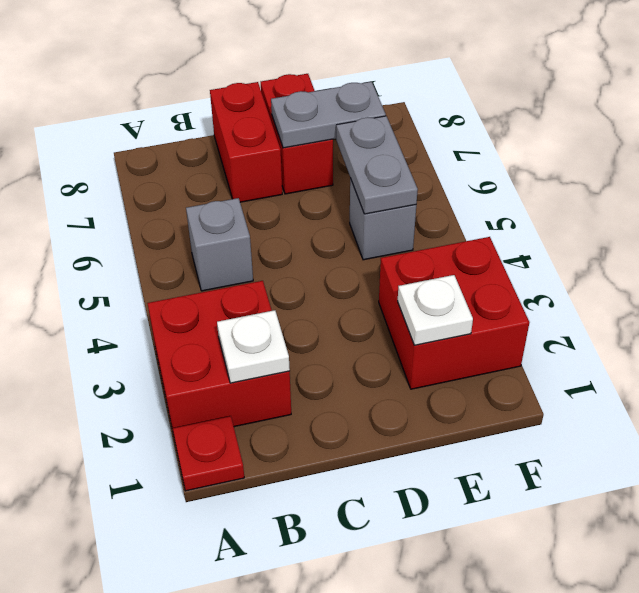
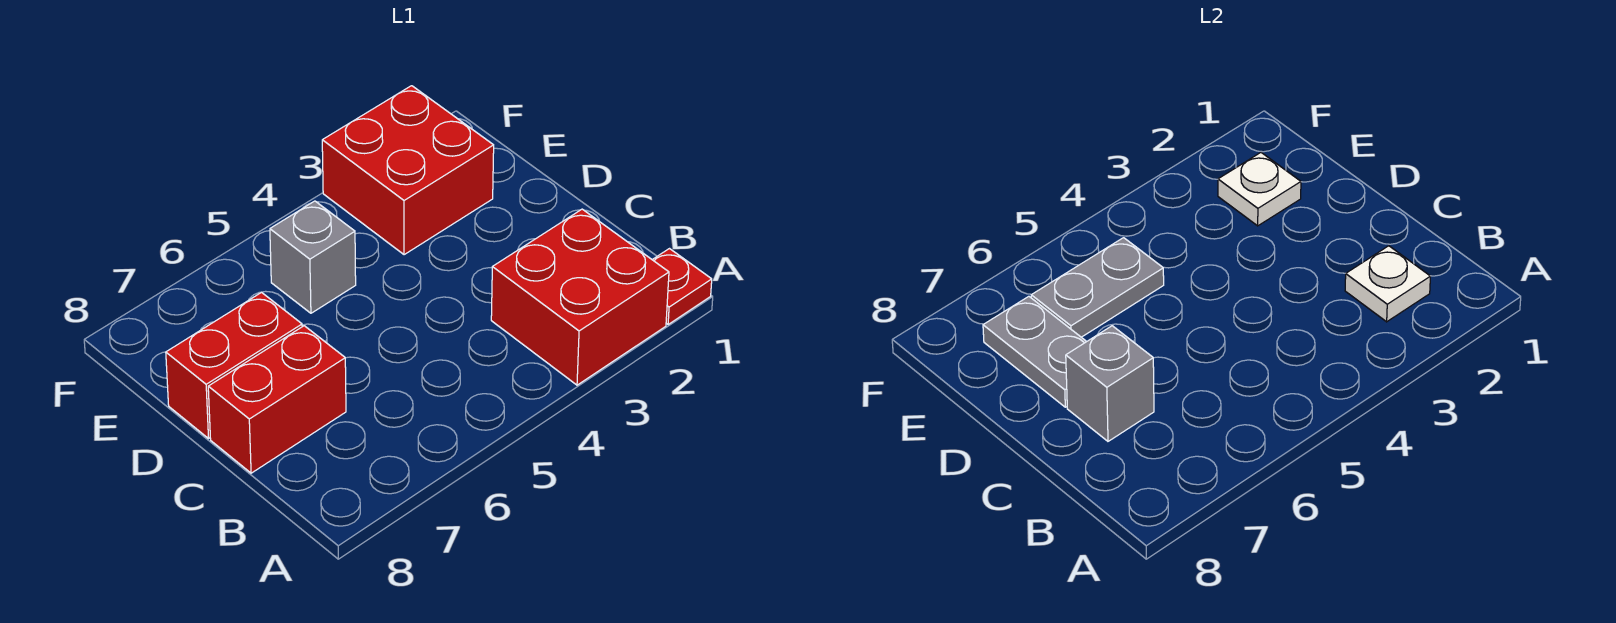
grey brick B5 level 1 -> grey brick C7 level 2

